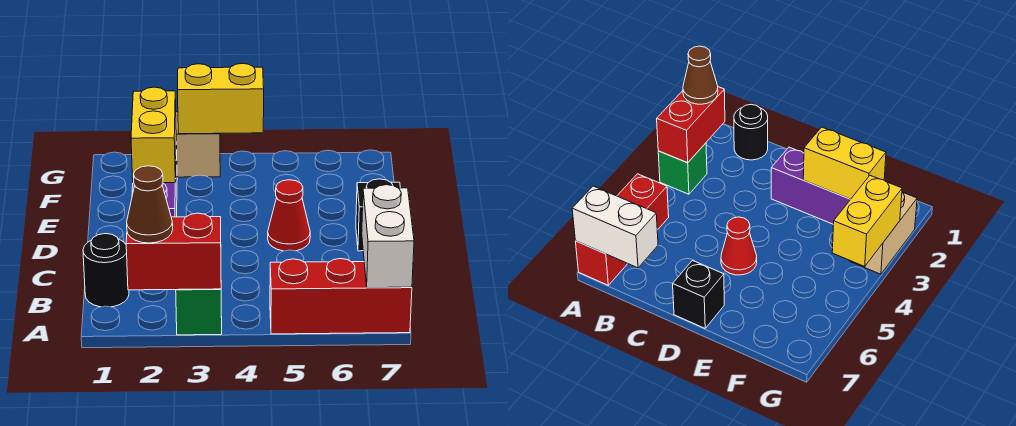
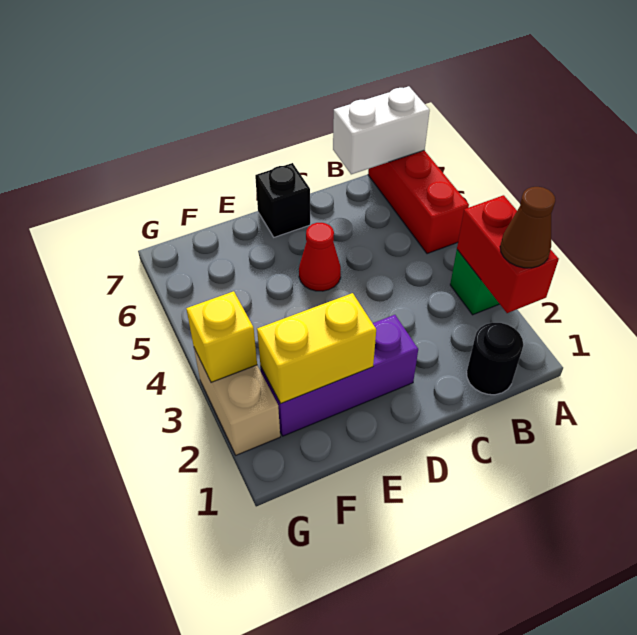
yellow brick G3:G4 level 2 -> yellow brick G3 level 2

